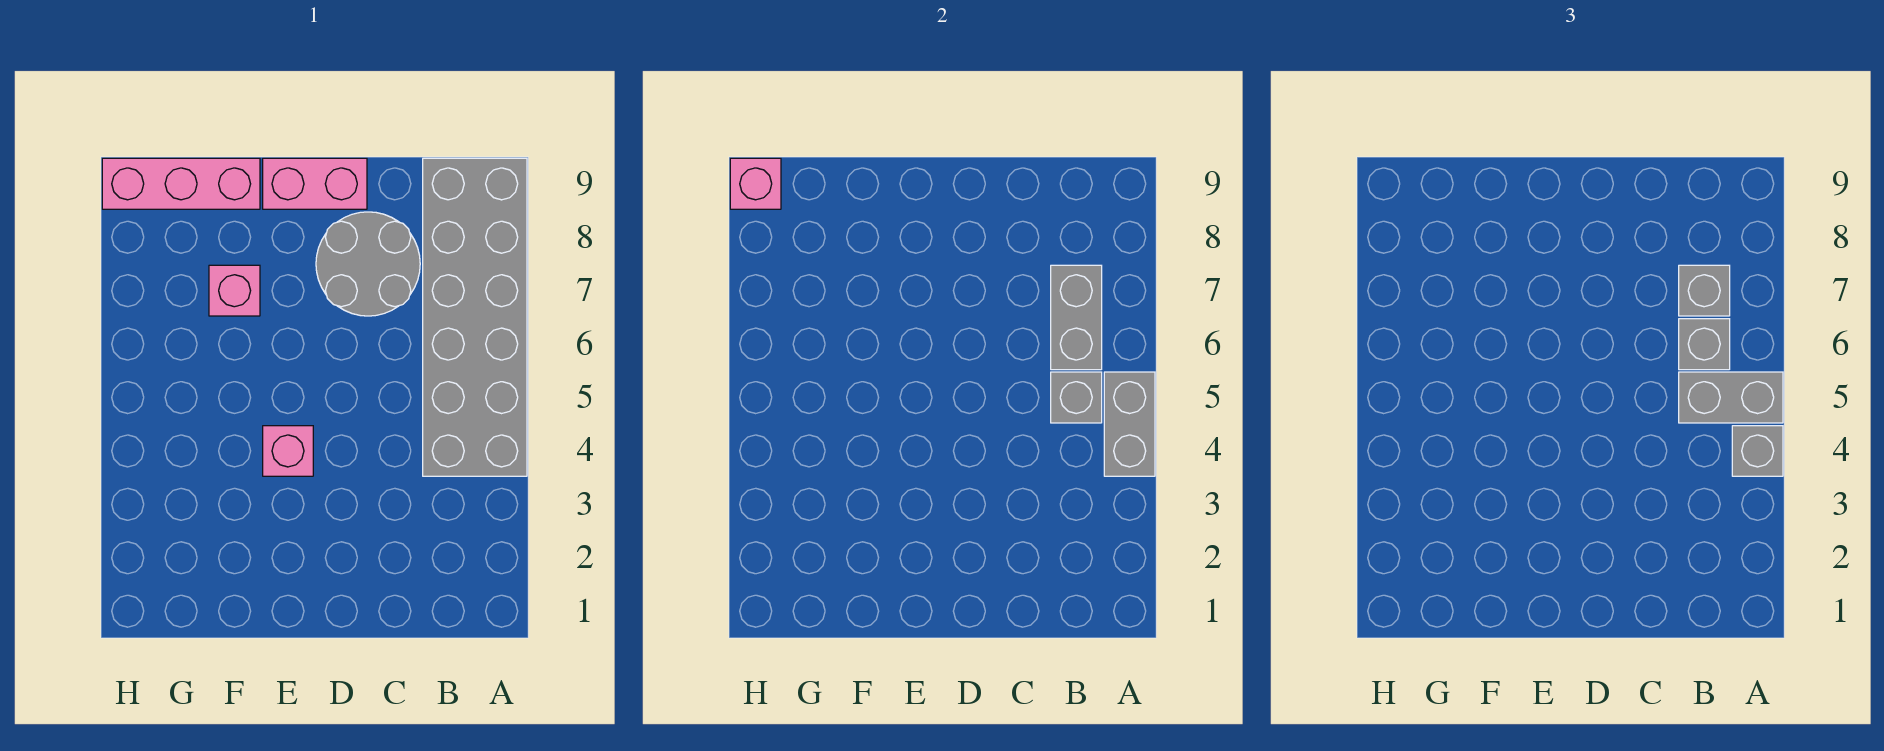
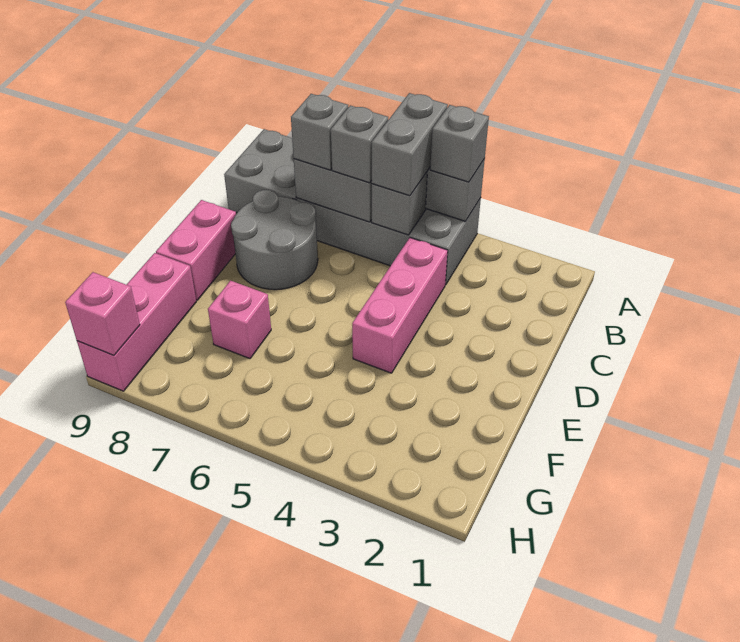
pink brick E4 level 1 -> pink brick C4:E4 level 1

